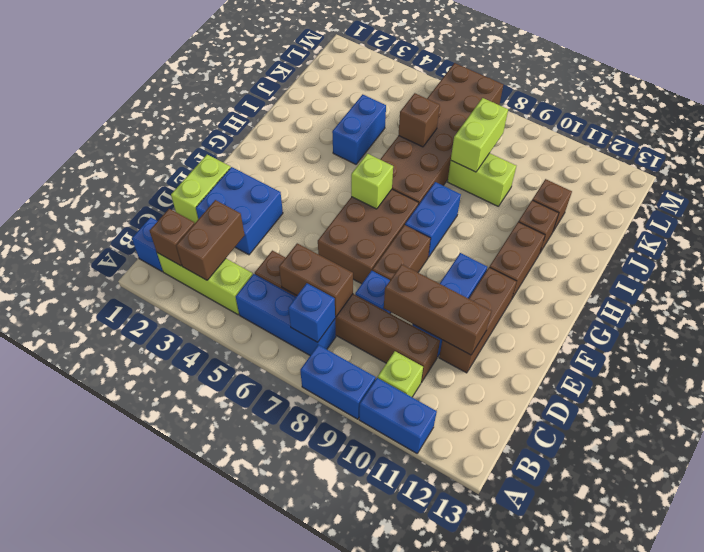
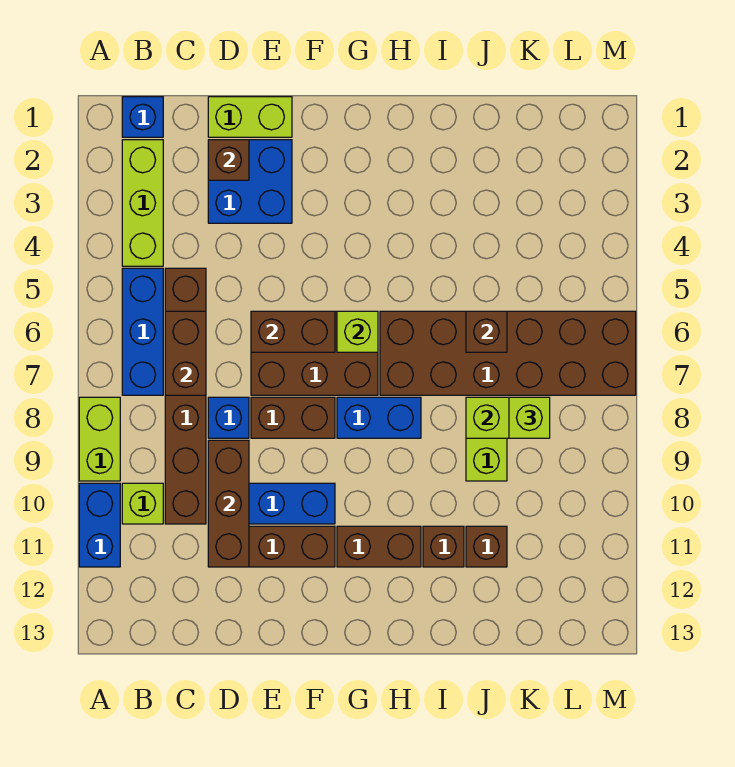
blue brick A8:A9 level 1 -> lime brick A8:A9 level 1
brown brick B2 level 2 -> brown brick D2 level 2
brown brick B3:C3 level 2 -> brown brick E6:F6 level 2
blue brick B7 level 2 -> none
blue brick I4:J4 level 1 -> none
none -> lime brick K8 level 3

